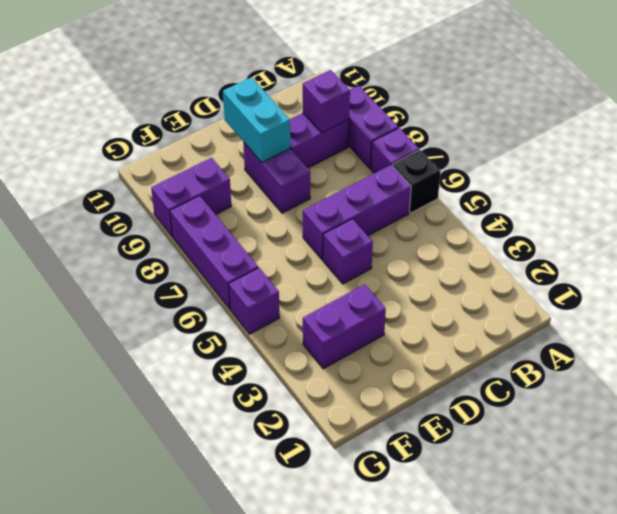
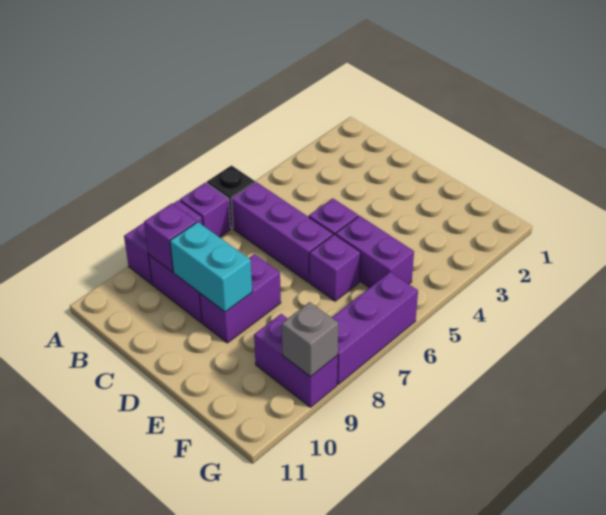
cyan brick D9:D10 level 2 -> cyan brick C9:D9 level 2
purple brick E3:F3 level 1 -> purple brick E5:F5 level 1
purple brick G5 level 1 -> purple brick E6 level 1
none -> grey brick G9 level 2

